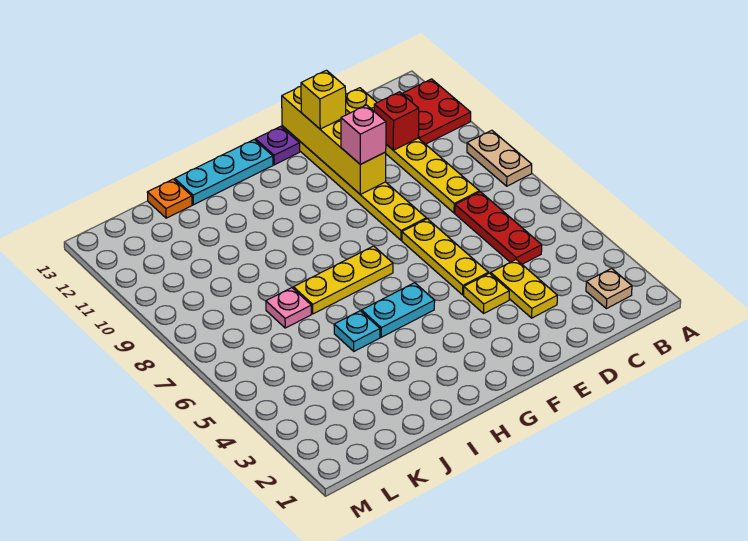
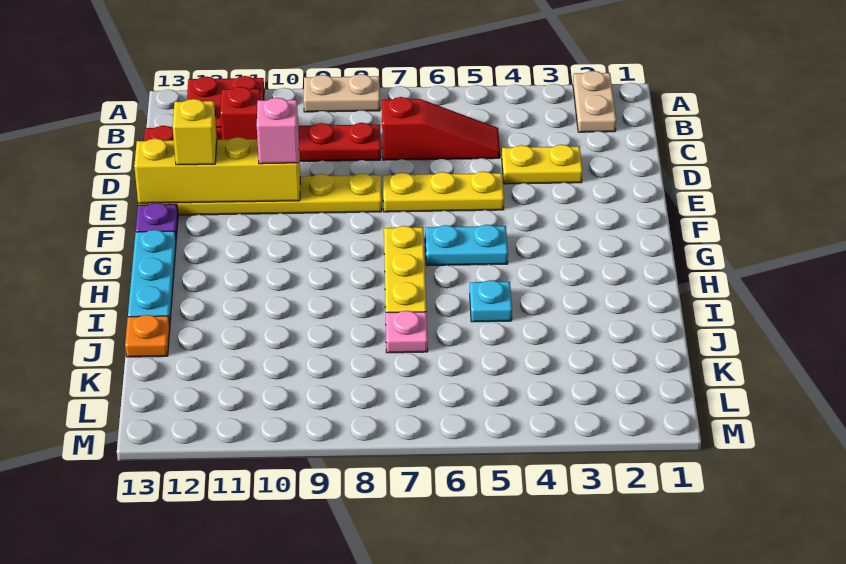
tan plate B2 level 1 -> tan plate A2:B2 level 1
red plate C5:C7 level 1 -> red slope C5:C7 level 1 top 7
yellow plate C8:C13 level 1 -> red plate C8:C13 level 1
yellow plate E4 level 1 -> none
cyan plate G5:H5 level 1 -> cyan plate G5:G6 level 1

